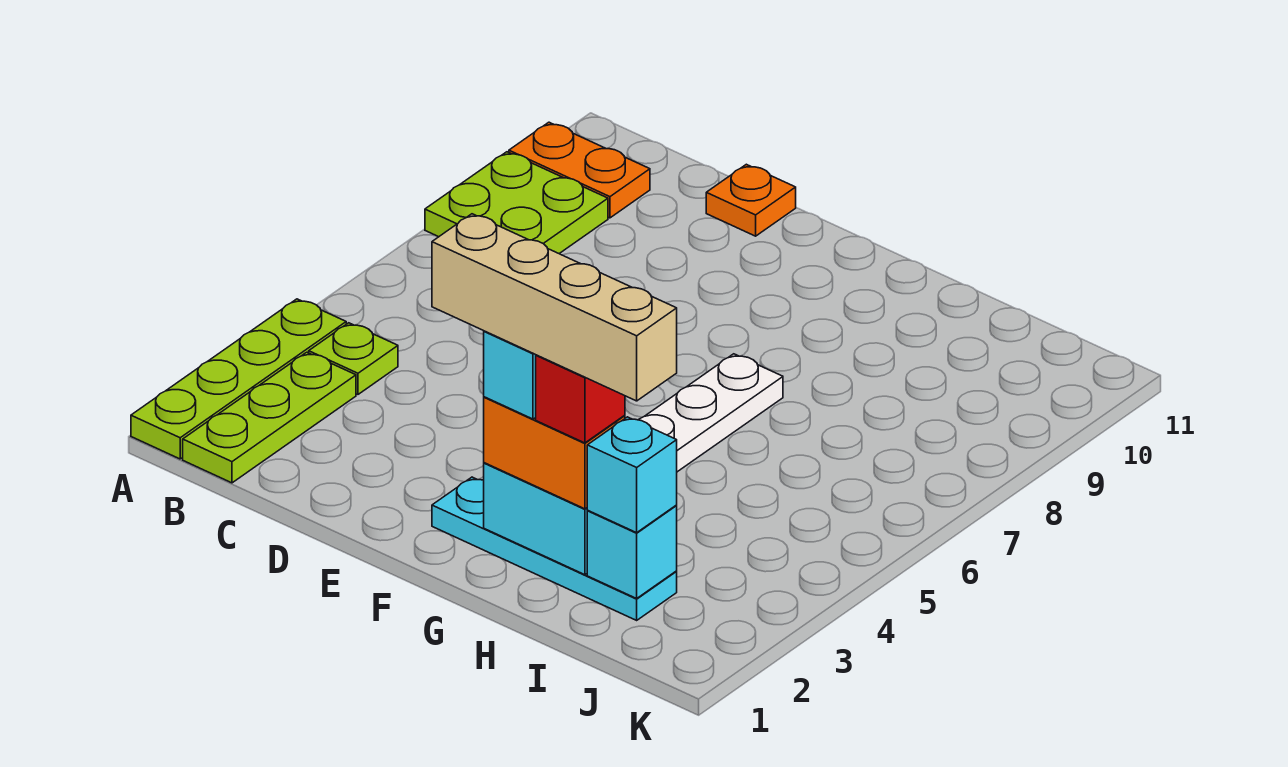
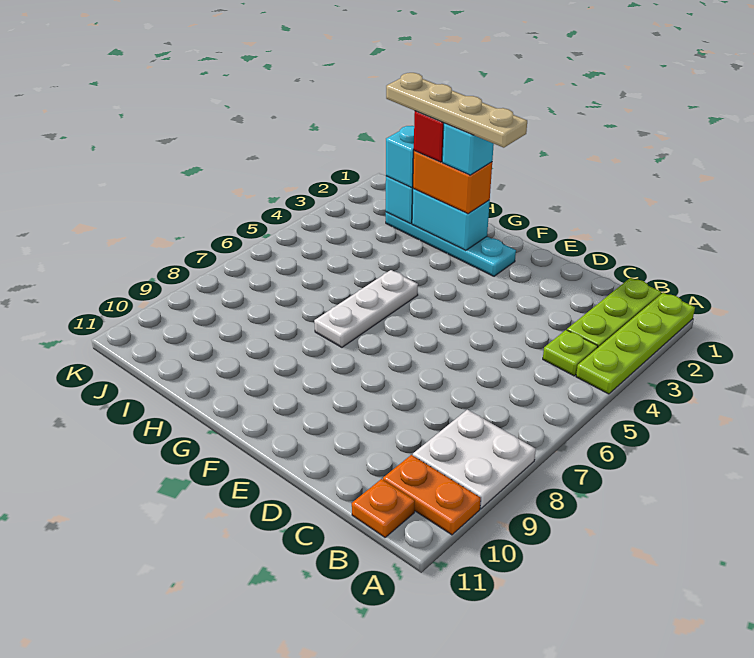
lime plate A8:B9 level 1 -> white plate A8:B9 level 1
orange plate D11 level 1 -> orange plate B11 level 1
tan brick F2:I2 level 5 -> tan plate F2:I2 level 5

